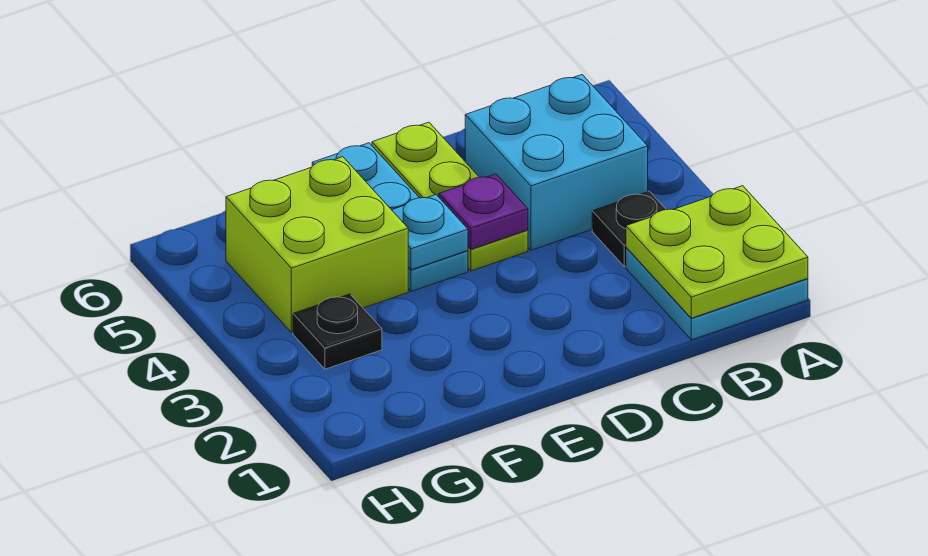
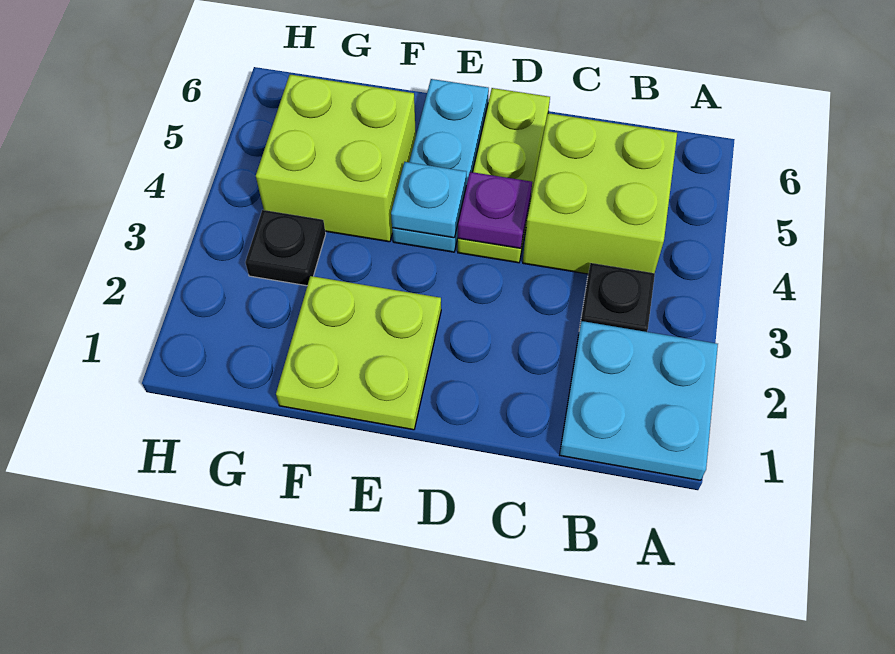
lime plate A1:B2 level 2 -> lime plate E1:F2 level 1
cyan brick B4:C5 level 1 -> lime brick B4:C5 level 1

